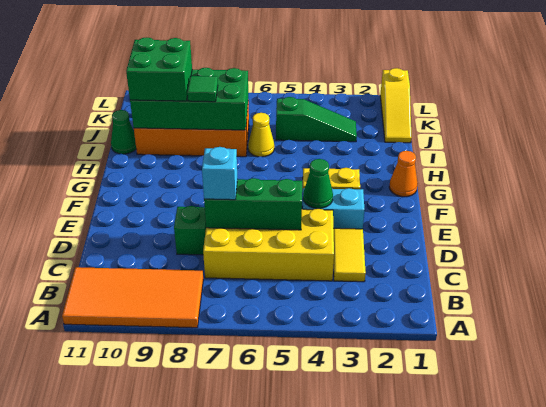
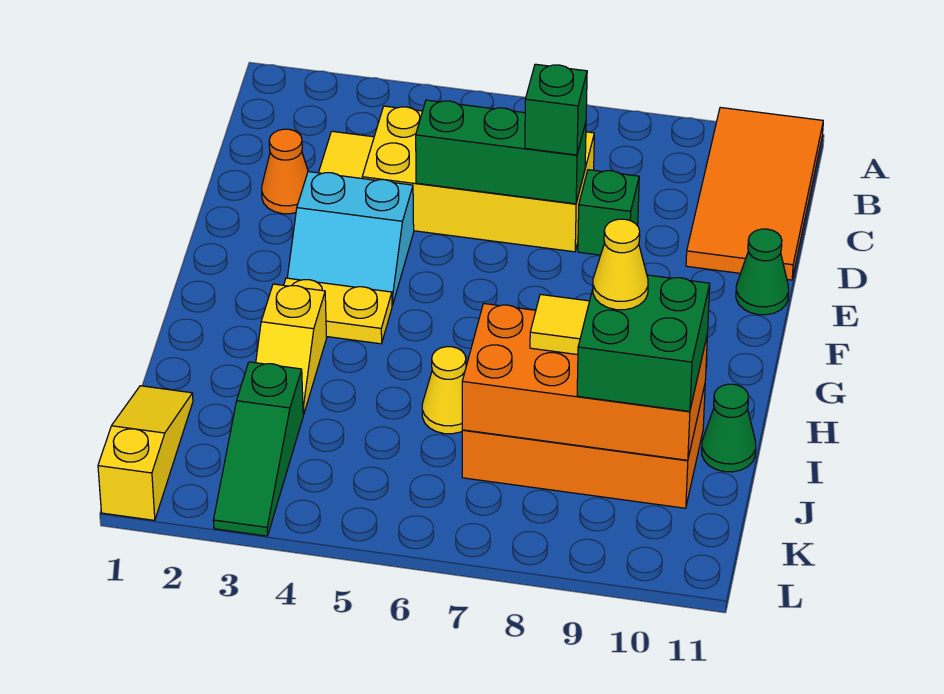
orange tile A8:B11 level 1 -> orange tile A10:D11 level 1
cyan brick D7 level 3 -> green brick D7 level 3
green cone E4 level 2 -> green cone E11 level 1
orange cone G1 level 1 -> orange cone D2 level 1
none -> yellow slope H3:I3 level 1 top H
green brick I7:J10 level 2 -> orange brick I7:J10 level 2
green tile I8 level 3 -> yellow tile I8 level 3
none -> yellow cone I9 level 4
green slope J3:J5 level 1 top 5 -> green slope J3:L3 level 1 top J

